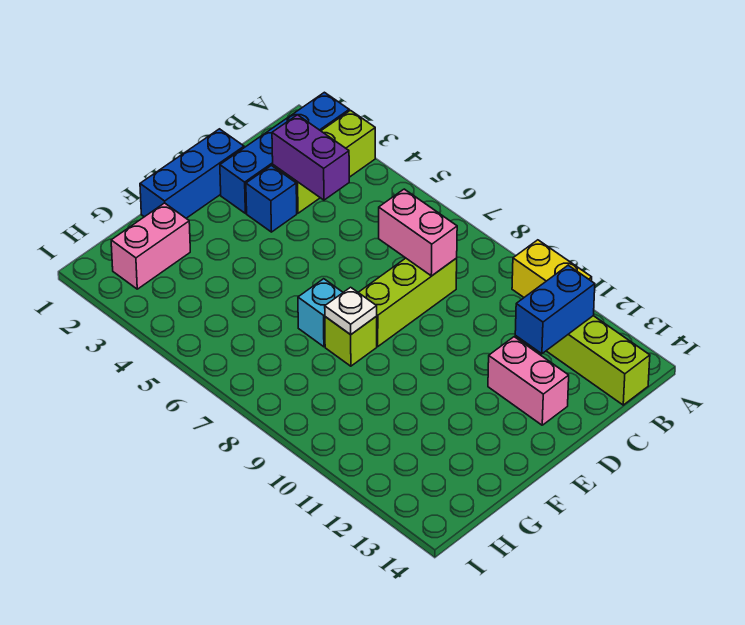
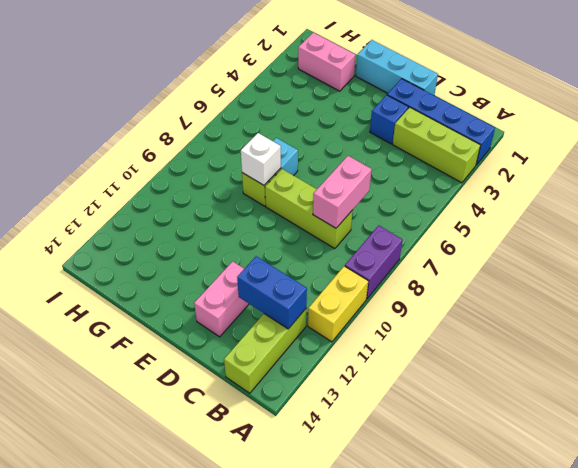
purple brick C3:C4 level 2 -> purple brick A8:A9 level 1
blue brick D1:F1 level 1 -> cyan brick D1:F1 level 1
white plate F8 level 2 -> white brick F8 level 2

